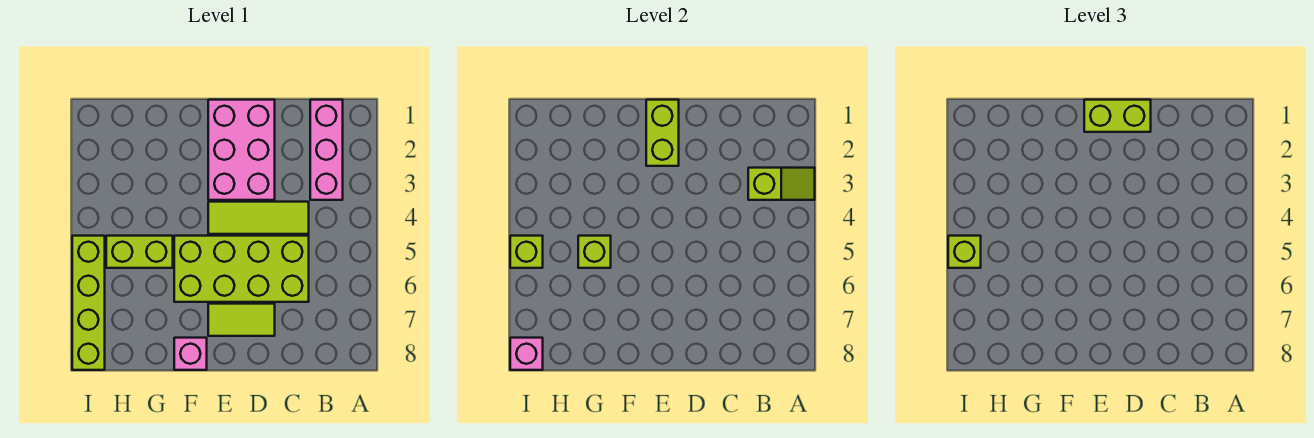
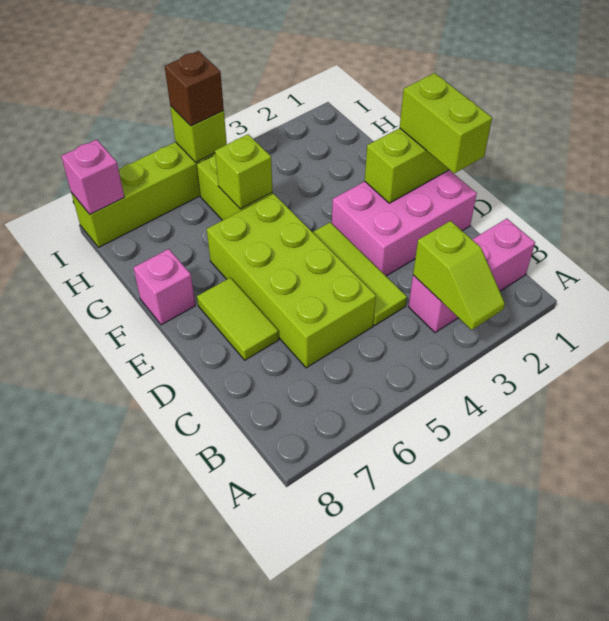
lime brick I5 level 3 -> brown brick I5 level 3

